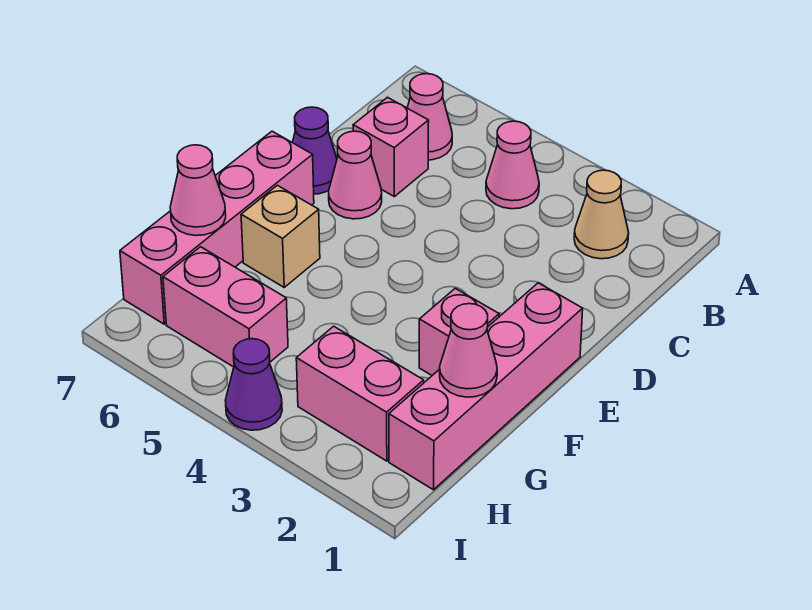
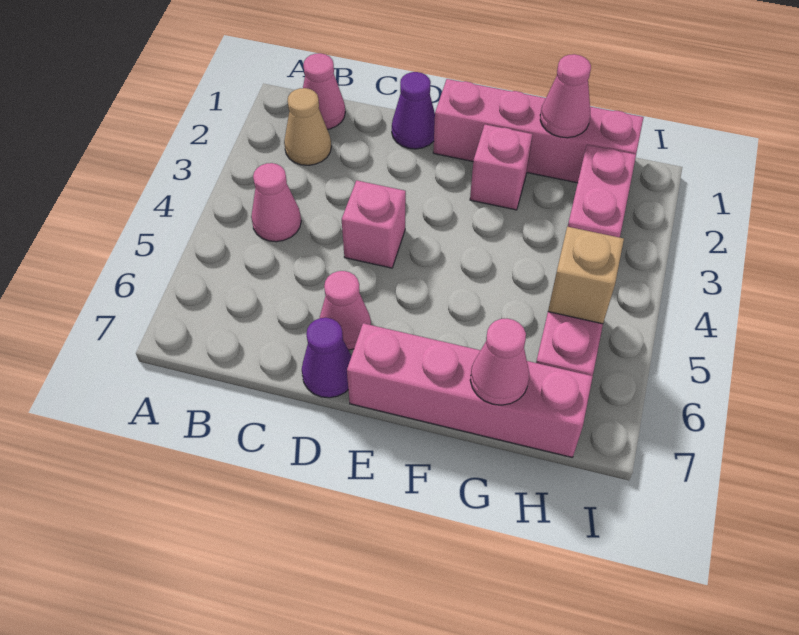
pink cone B6 level 1 -> pink cone B1 level 1
pink brick C6 level 1 -> pink brick D4 level 1
tan brick F6 level 1 -> tan brick H5 level 2
purple cone I4 level 1 -> purple cone D1 level 1

